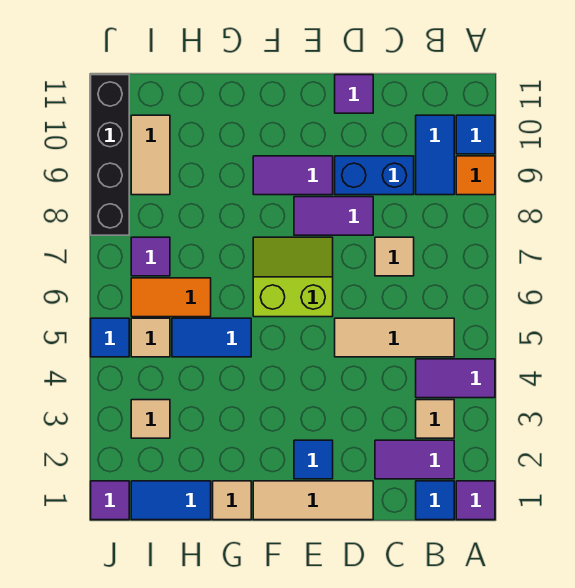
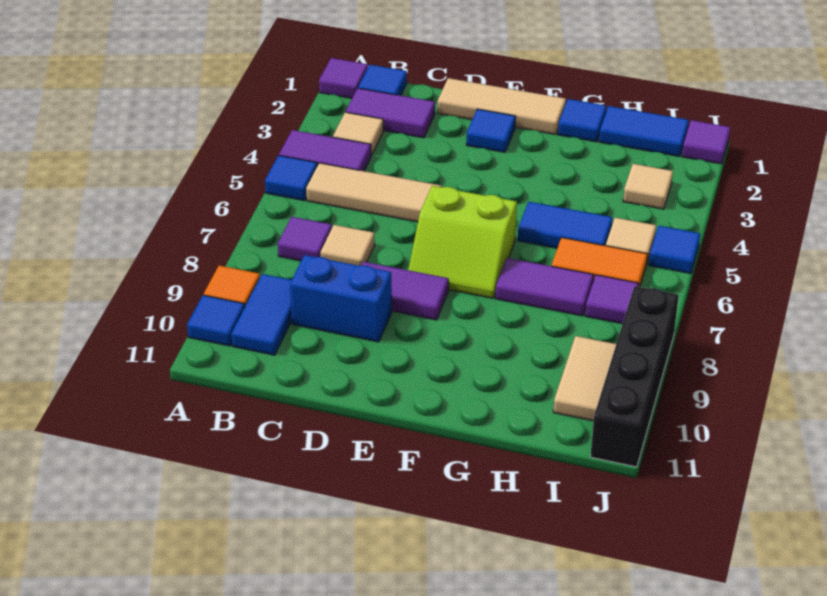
none -> blue tile A5 level 1
purple tile D11 level 1 -> purple tile B7 level 1
purple tile E9:F9 level 1 -> purple tile G7:H7 level 1
tan tile G1 level 1 -> blue tile G1 level 1

